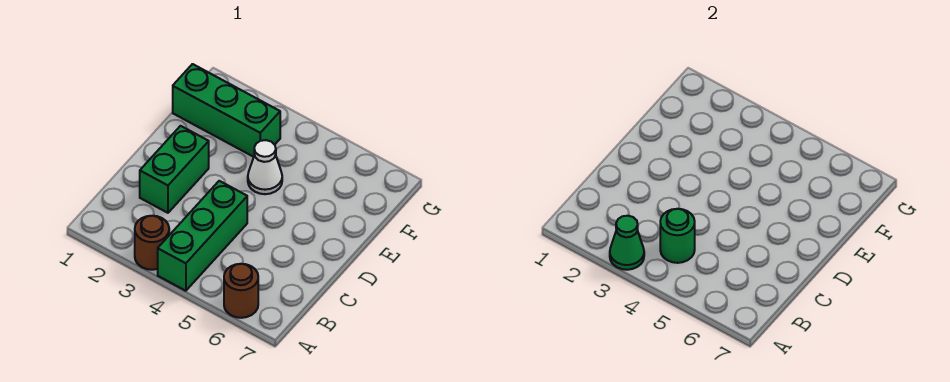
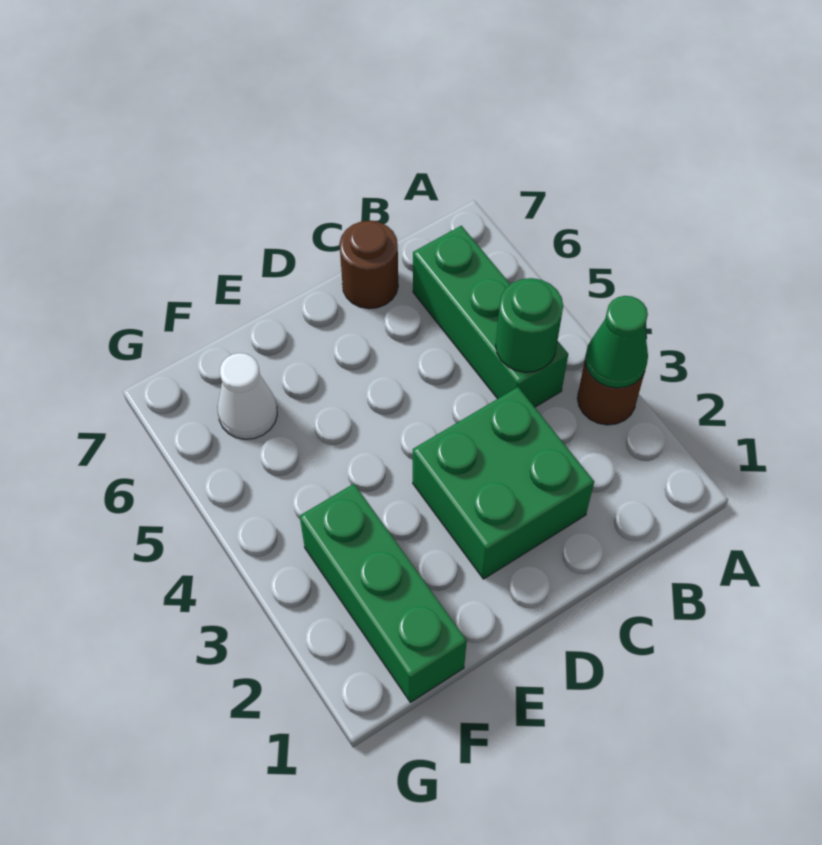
green brick A4:C4 level 1 -> green brick B4:B6 level 1
brown round brick A6 level 1 -> brown round brick C7 level 1
green brick C2:D2 level 1 -> green brick C2:D3 level 1
white cone E4 level 1 -> white cone F6 level 1

